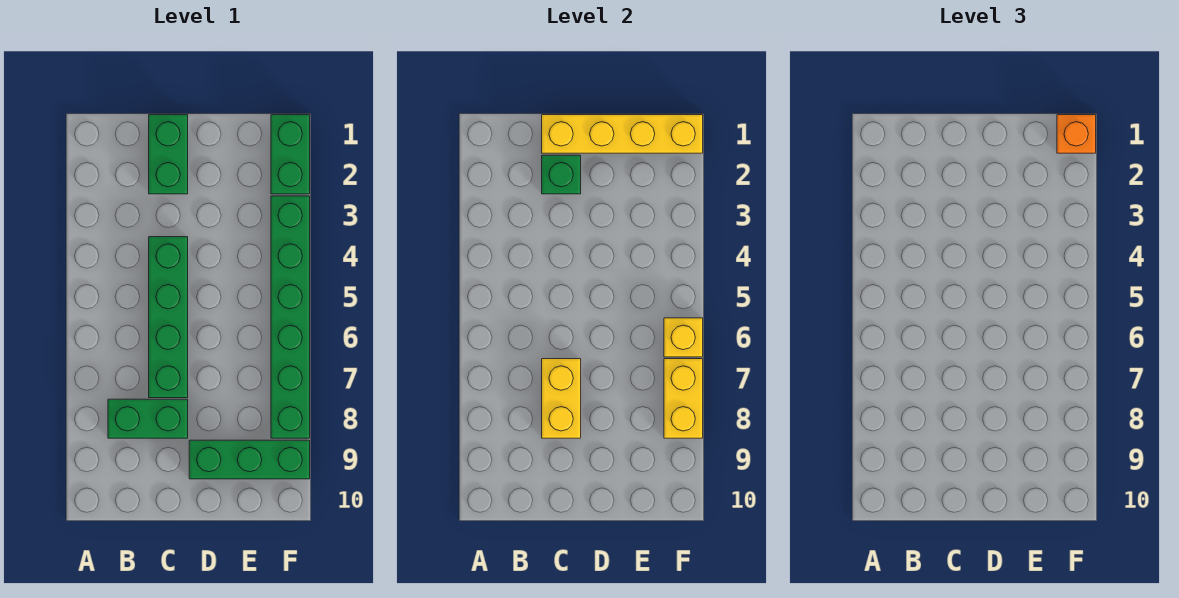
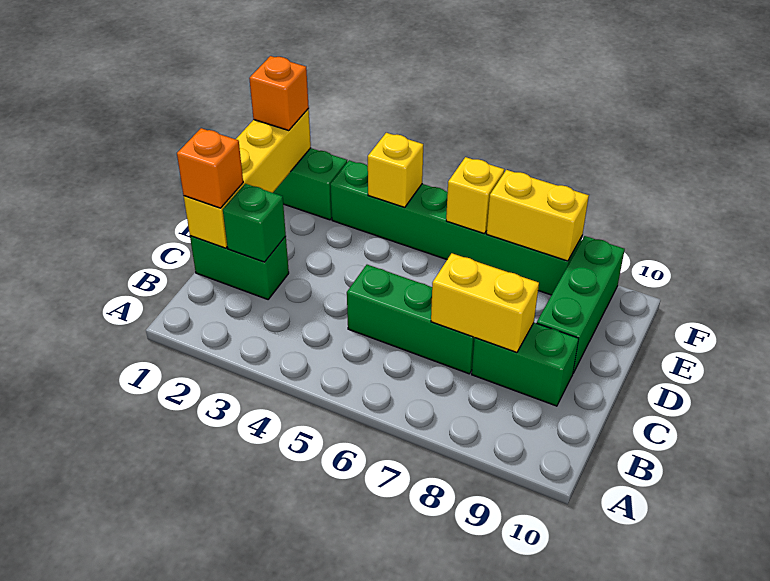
green brick B8:C8 level 1 -> green brick C8:C9 level 1
none -> orange brick C1 level 3
green brick C4:C7 level 1 -> green brick C5:C7 level 1
none -> yellow brick F4 level 2

